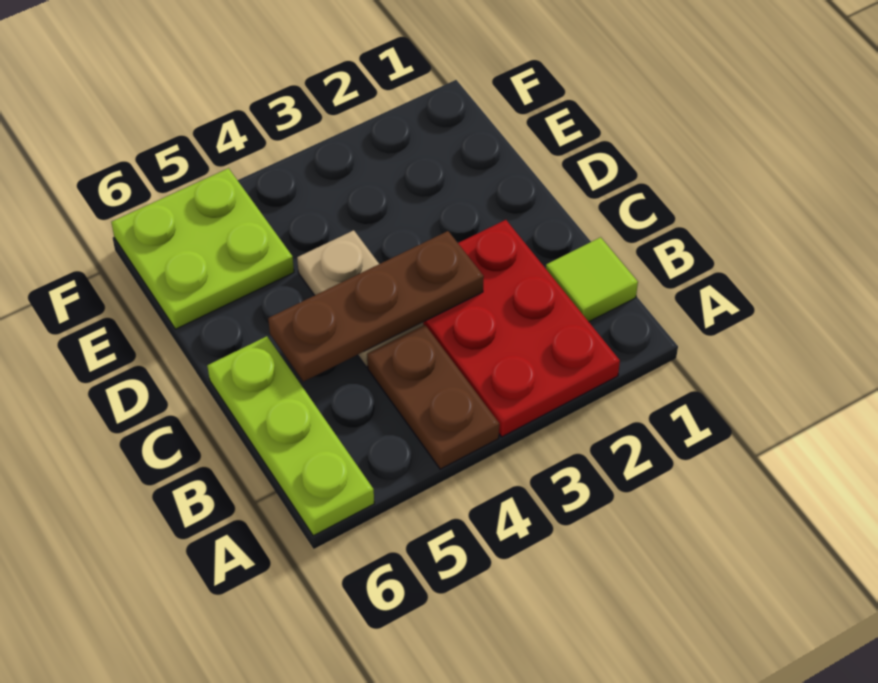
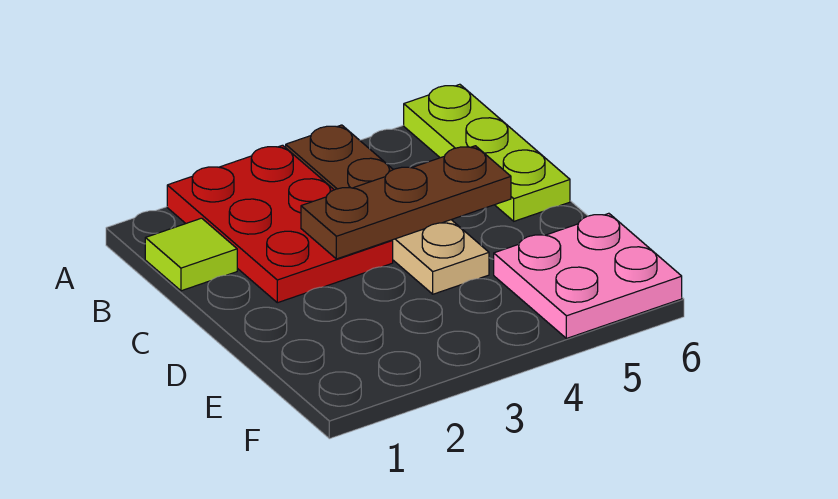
lime plate E5:F6 level 1 -> pink plate E5:F6 level 1

